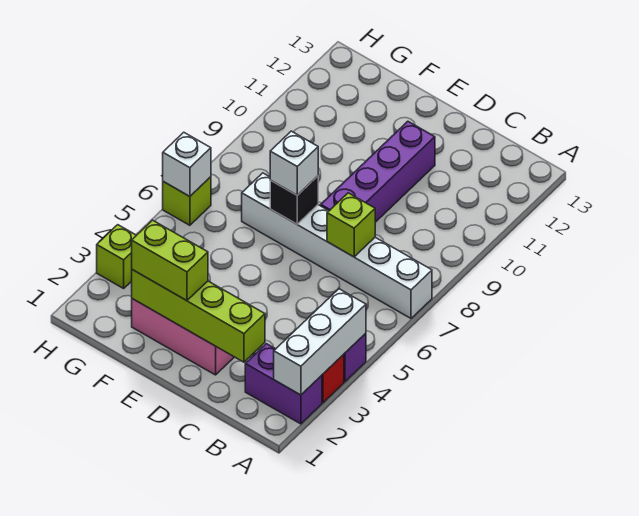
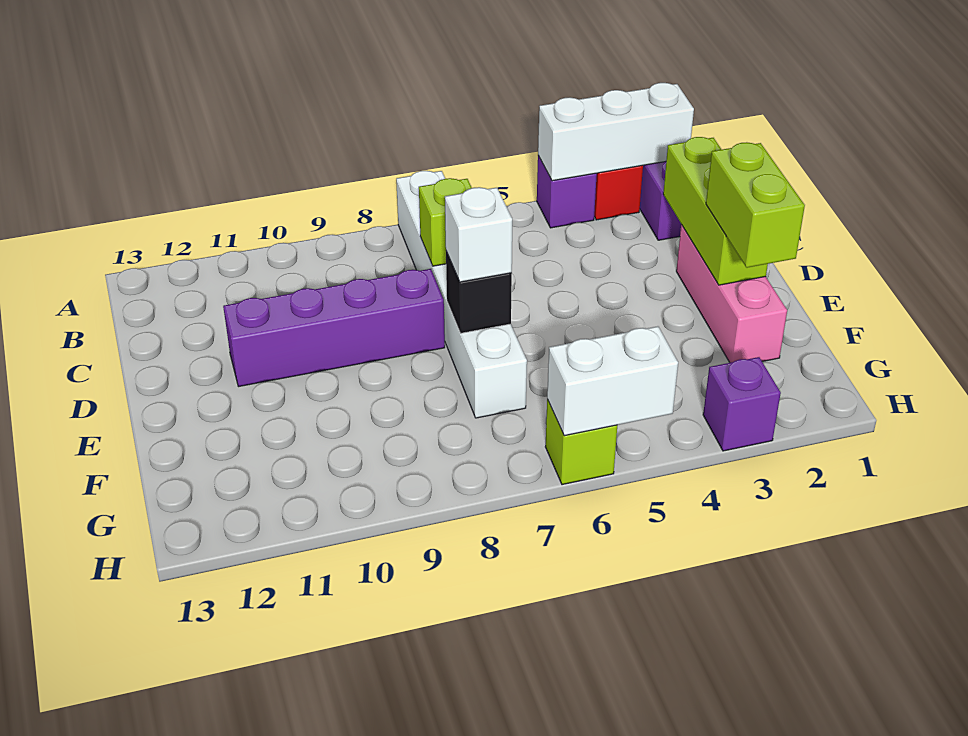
lime brick C2:F2 level 2 -> lime brick C2:E2 level 2
lime brick H3 level 1 -> purple brick H3 level 1
white brick H6 level 2 -> white brick H5:H6 level 2

